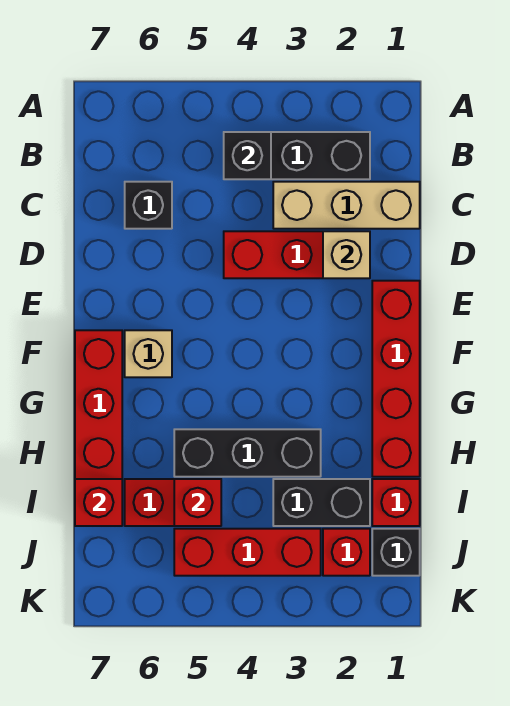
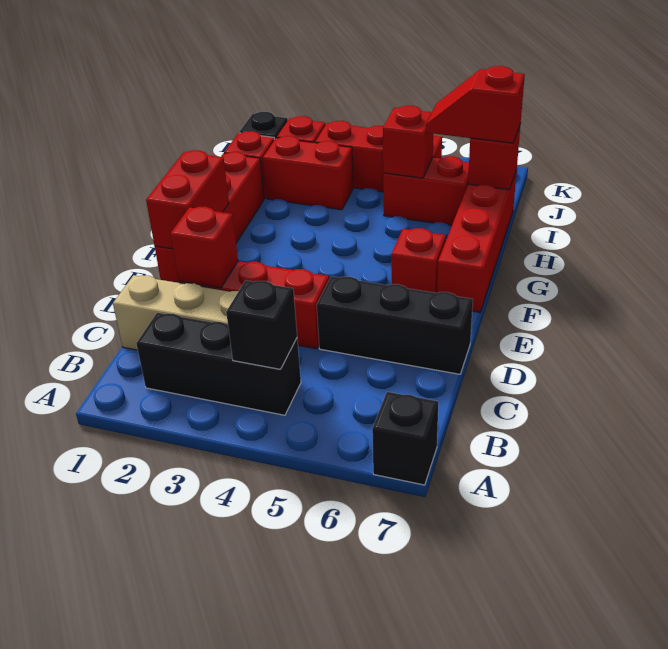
black brick C6 level 1 -> black brick A7 level 1
tan brick D2 level 2 -> red brick D2 level 2
none -> red brick E1:F1 level 2
tan brick F6 level 1 -> red brick F6 level 1
black brick H3:H5 level 1 -> black brick D5:D7 level 1
black brick I2:I3 level 1 -> red brick I2:I3 level 1
none -> red slope I6:I7 level 3 top 7

